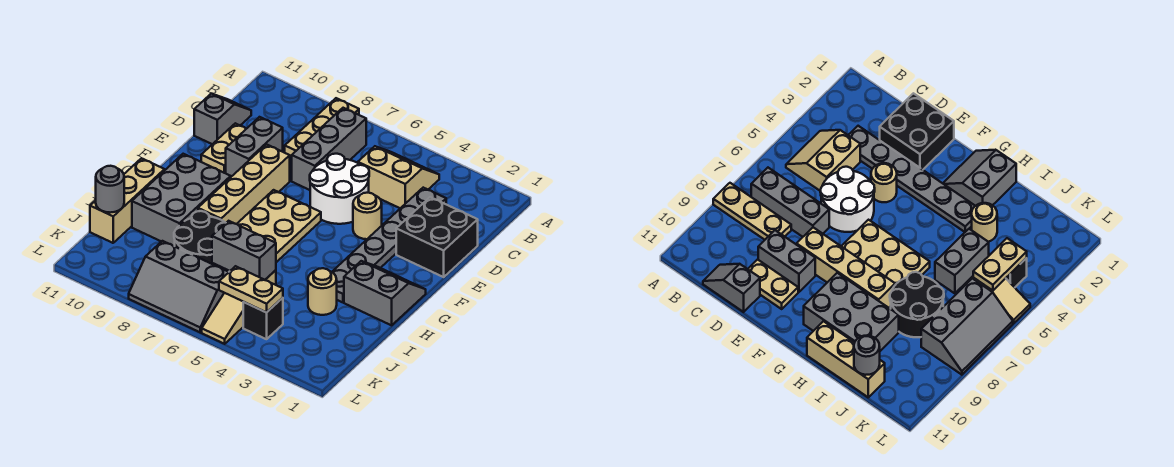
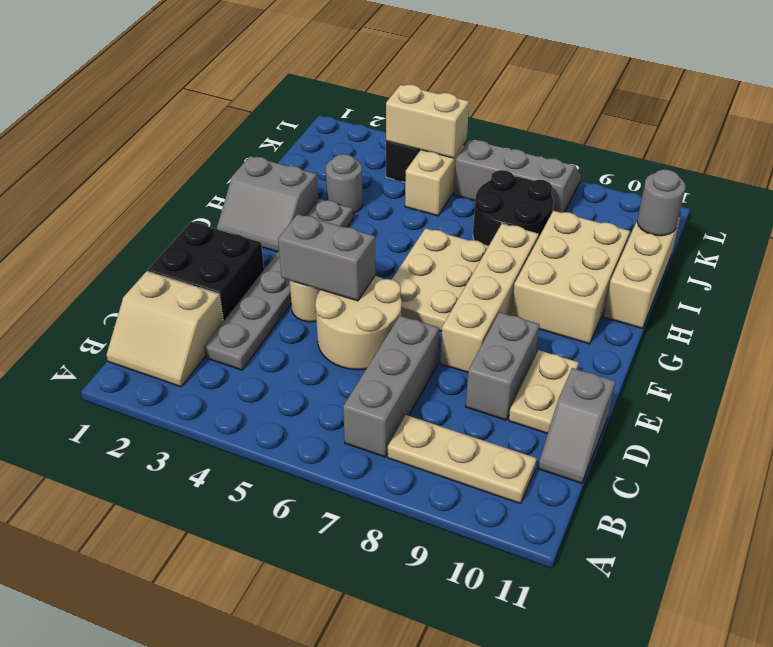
tan plate A8:C8 level 1 -> tan plate B8:B10 level 1
tan slope B4:C5 level 1 top C -> tan slope B1:C2 level 1 top C
white round brick D5:E6 level 1 -> tan round brick D5:E6 level 1
grey brick G9:I10 level 1 -> tan brick G9:I10 level 1
tan round brick I3 level 1 -> grey round brick I3 level 1
grey brick J5:J6 level 2 -> grey brick E4:E5 level 2
tan plate K4:K5 level 2 -> tan brick K4:K5 level 2

